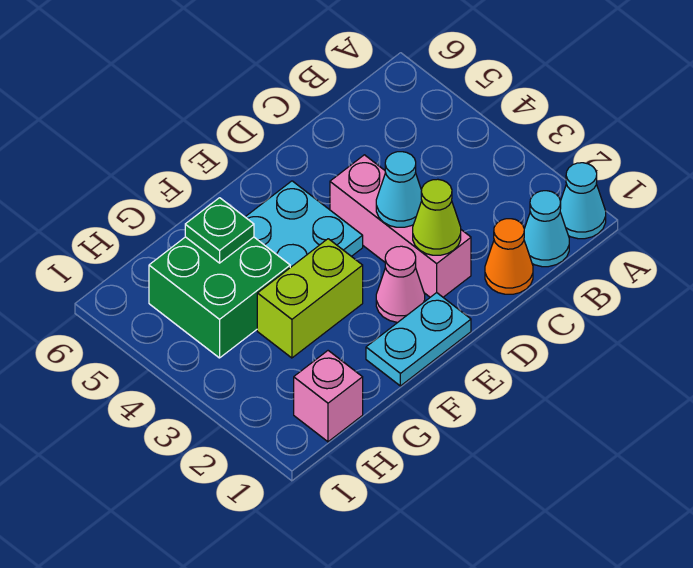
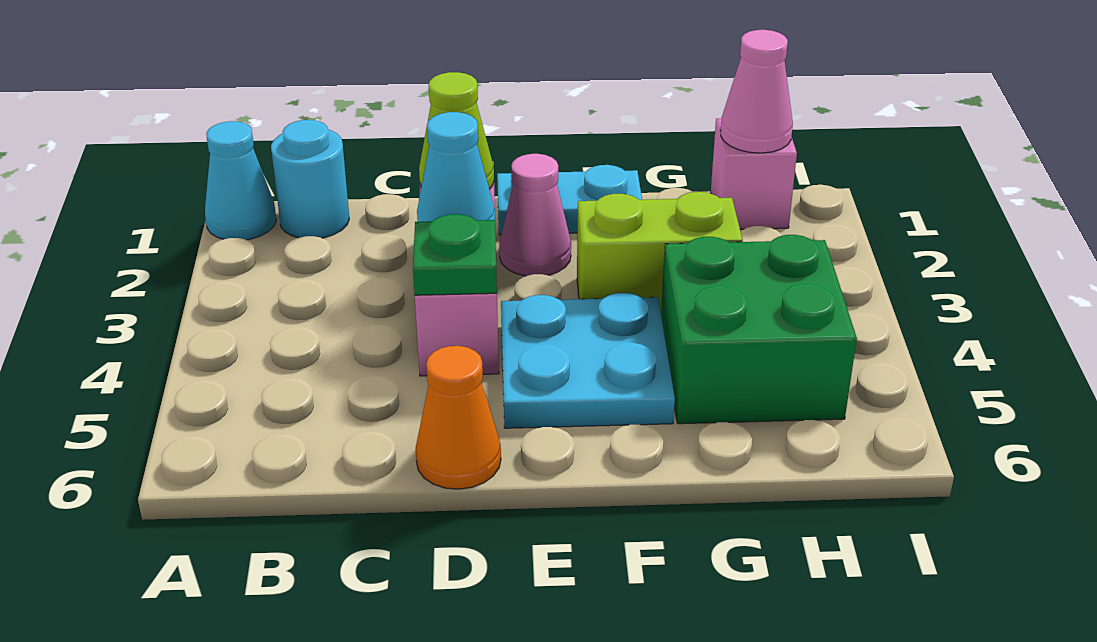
cyan cone B1 level 1 -> cyan round brick B1 level 1
orange cone C1 level 1 -> orange cone D6 level 1
green plate G5 level 2 -> green plate D4 level 2
none -> pink cone H1 level 2

